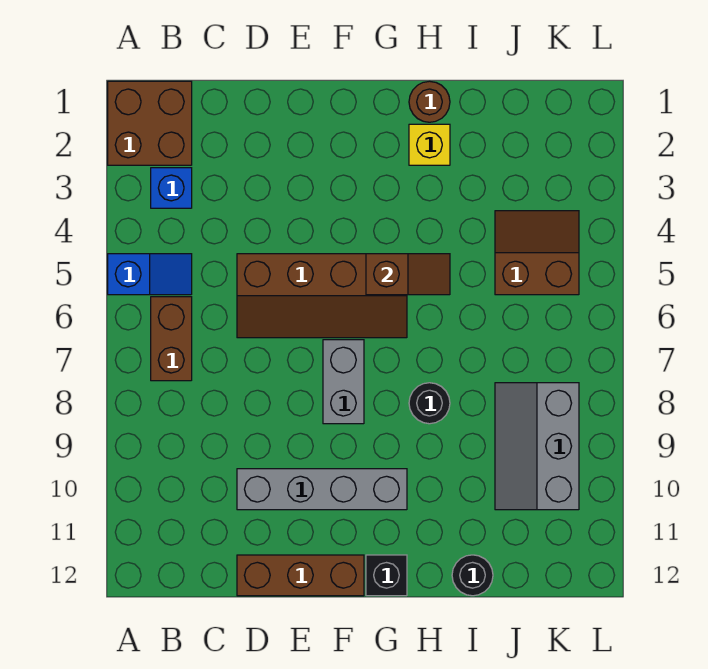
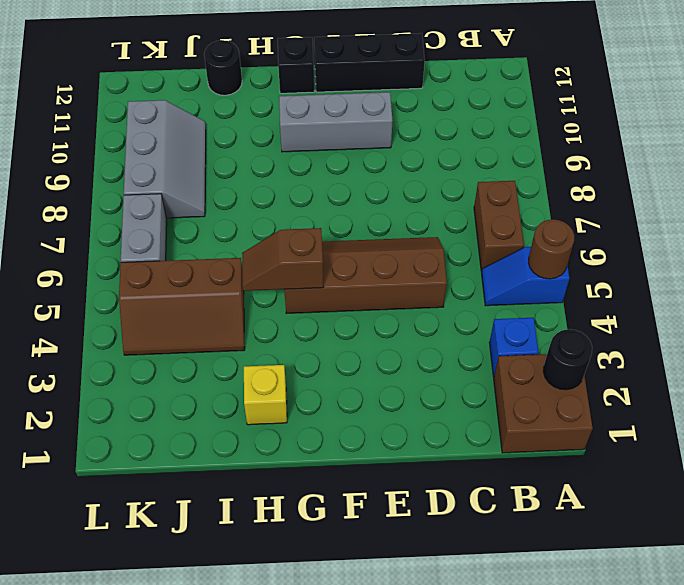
grey brick D10:G10 level 1 -> grey brick E10:G10 level 1
brown brick D12:F12 level 1 -> black brick D12:F12 level 1
grey brick F7:F8 level 1 -> grey brick K6:K7 level 1
brown round brick H1 level 1 -> brown round brick A5 level 2
black round brick H8 level 1 -> black round brick A2 level 2
brown slope J4:K5 level 1 top 5 -> brown slope I4:K5 level 1 top 5

